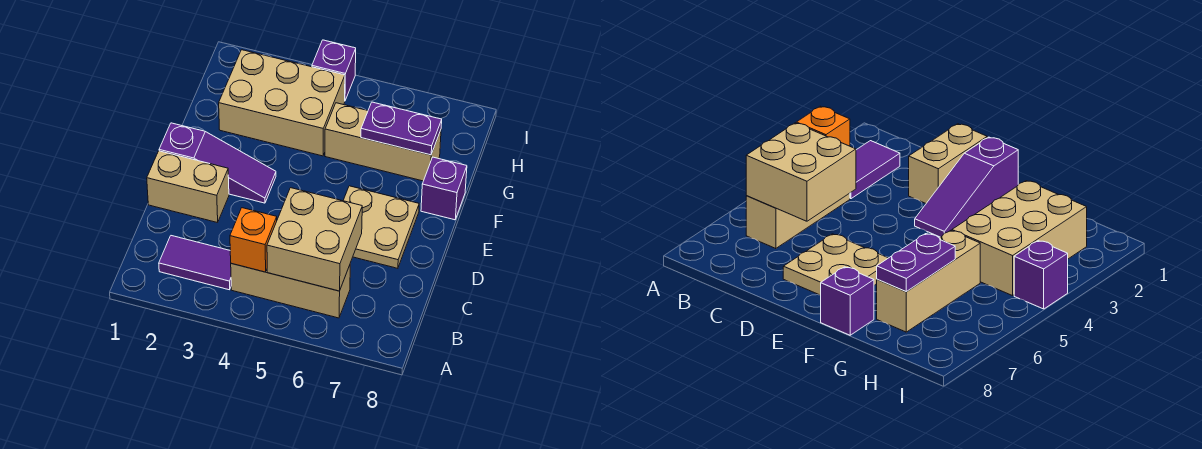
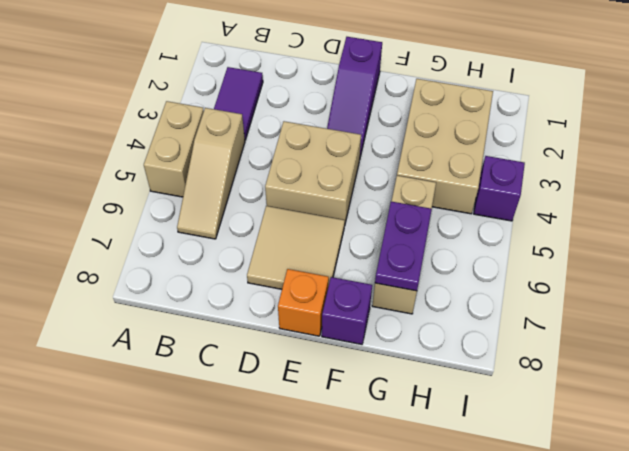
tan brick B4:B6 level 1 -> tan slope B4:B6 level 1 top 4
orange brick B4 level 2 -> orange brick E8 level 1
tan brick B5:C6 level 2 -> tan brick D4:E5 level 1
tan brick D1:D2 level 1 -> tan brick A4:A5 level 1
tan plate D6:E7 level 1 -> tan tile D6:E7 level 1

